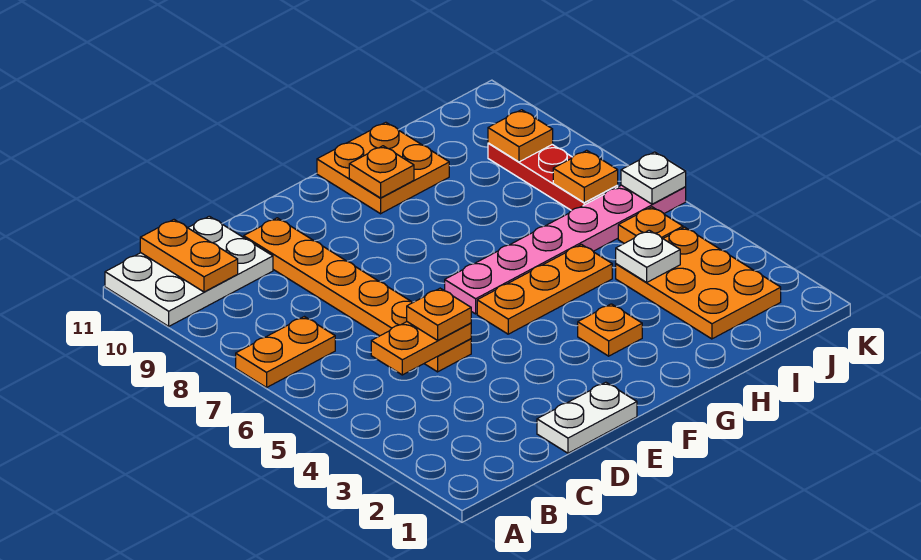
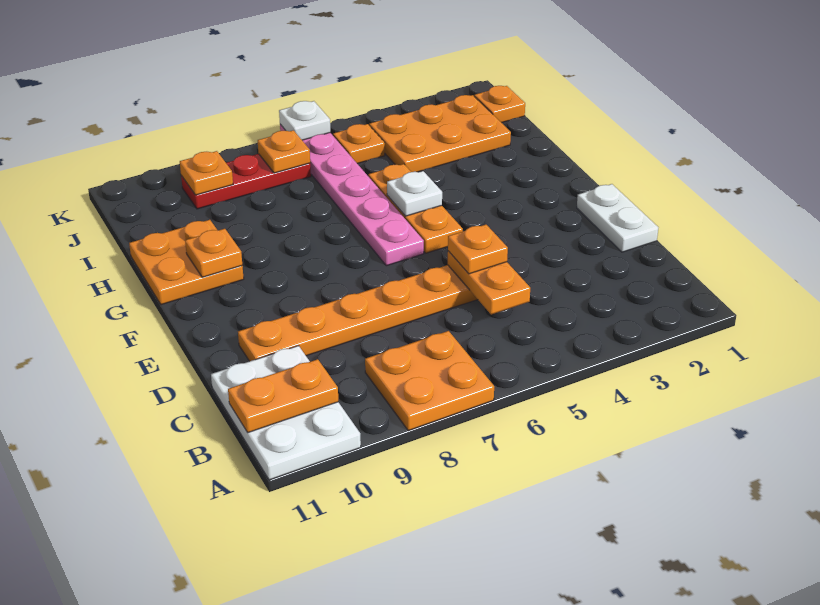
orange plate A7:B7 level 1 -> orange plate A7:B8 level 1
orange plate G3 level 1 -> orange plate J1 level 1
white plate I4 level 2 -> white plate G5 level 2

